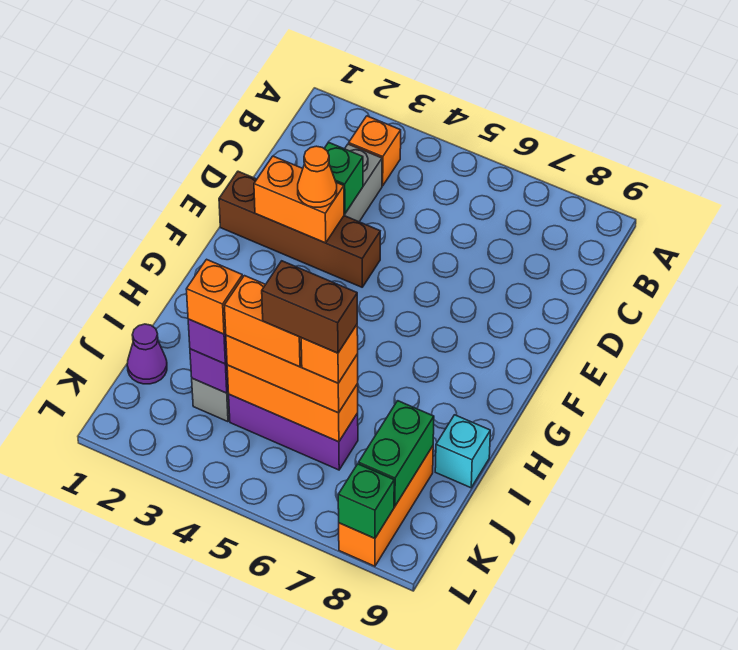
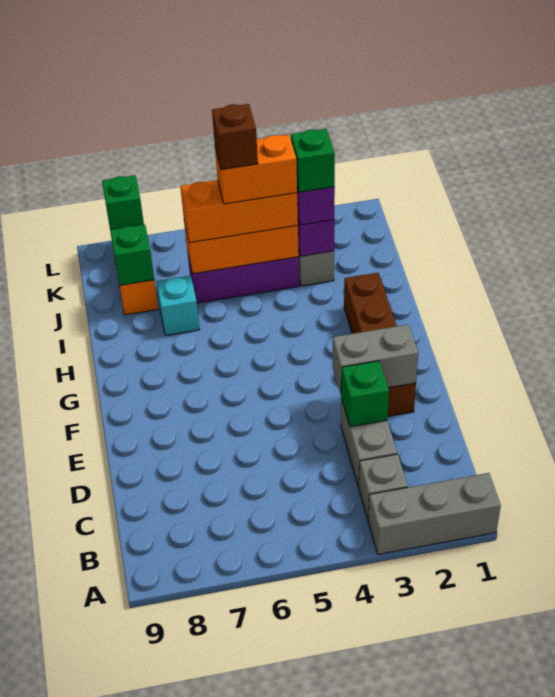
none -> grey brick A1:A3 level 1
orange brick B3 level 1 -> grey brick B3 level 1
brown brick E1:E4 level 1 -> brown brick E2:H2 level 1
orange brick E2:E3 level 2 -> grey brick E2:E3 level 2
orange cone E3 level 3 -> none
cyan brick I9 level 1 -> cyan brick I7 level 1
purple cone J1 level 1 -> none
orange brick J3 level 4 -> green brick J3 level 4
brown brick J5:J6 level 5 -> brown brick J5 level 5
orange brick J6 level 4 -> none
green brick J8:K8 level 2 -> green brick J8 level 2

